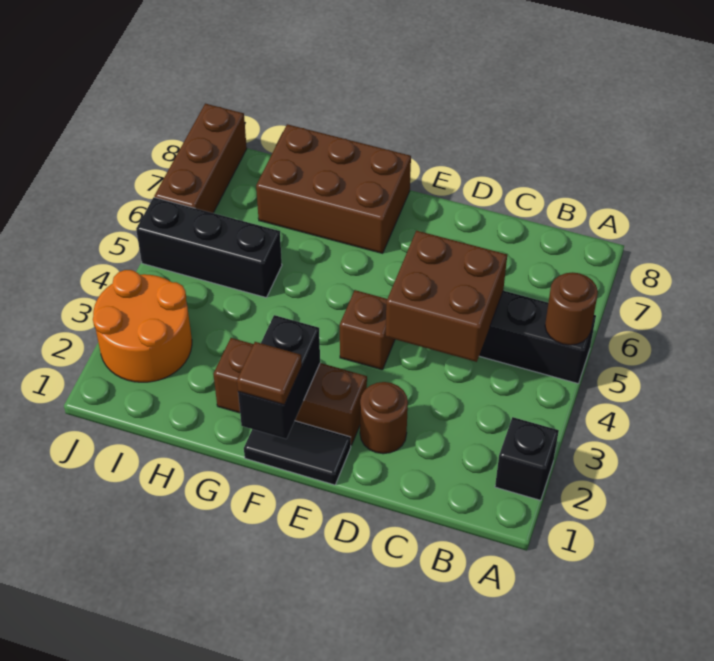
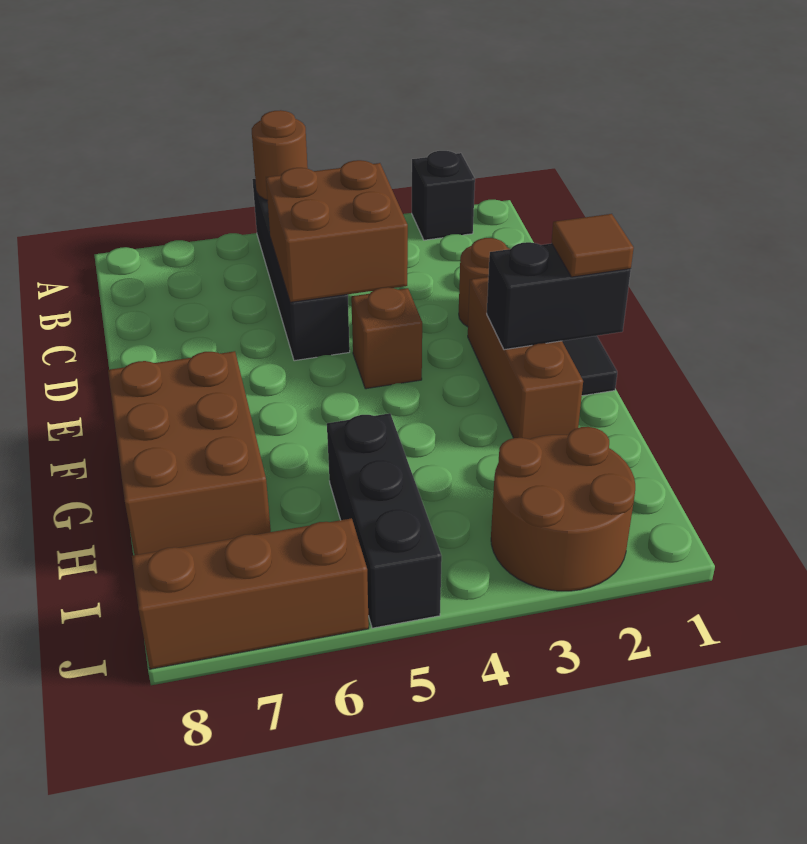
orange round brick I2:J3 level 1 -> brown round brick I2:J3 level 1

